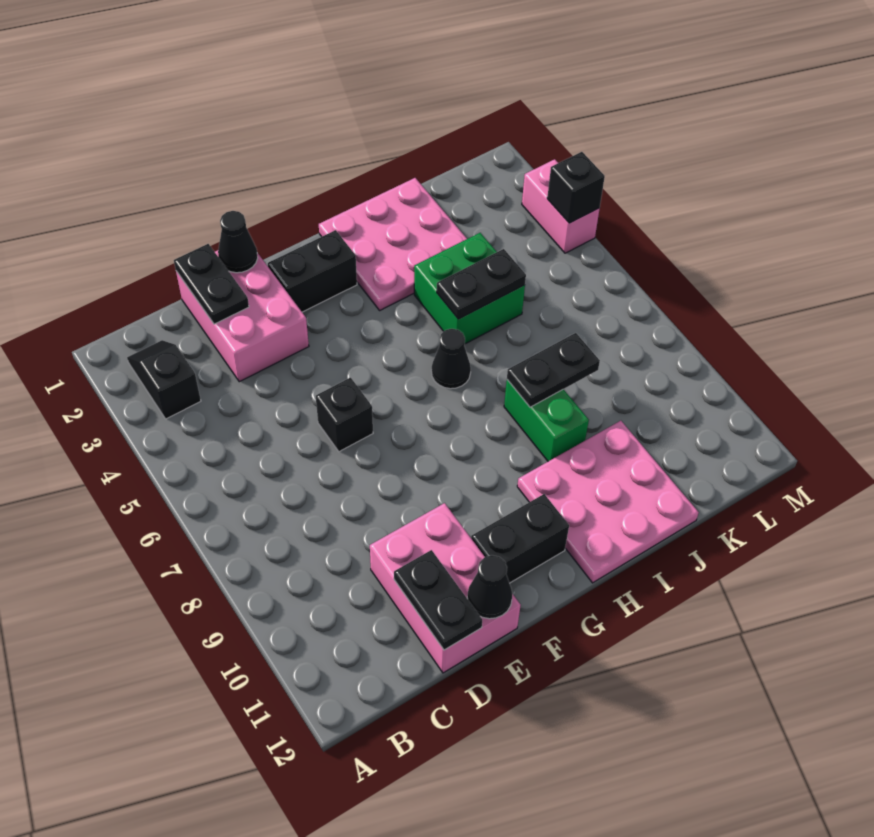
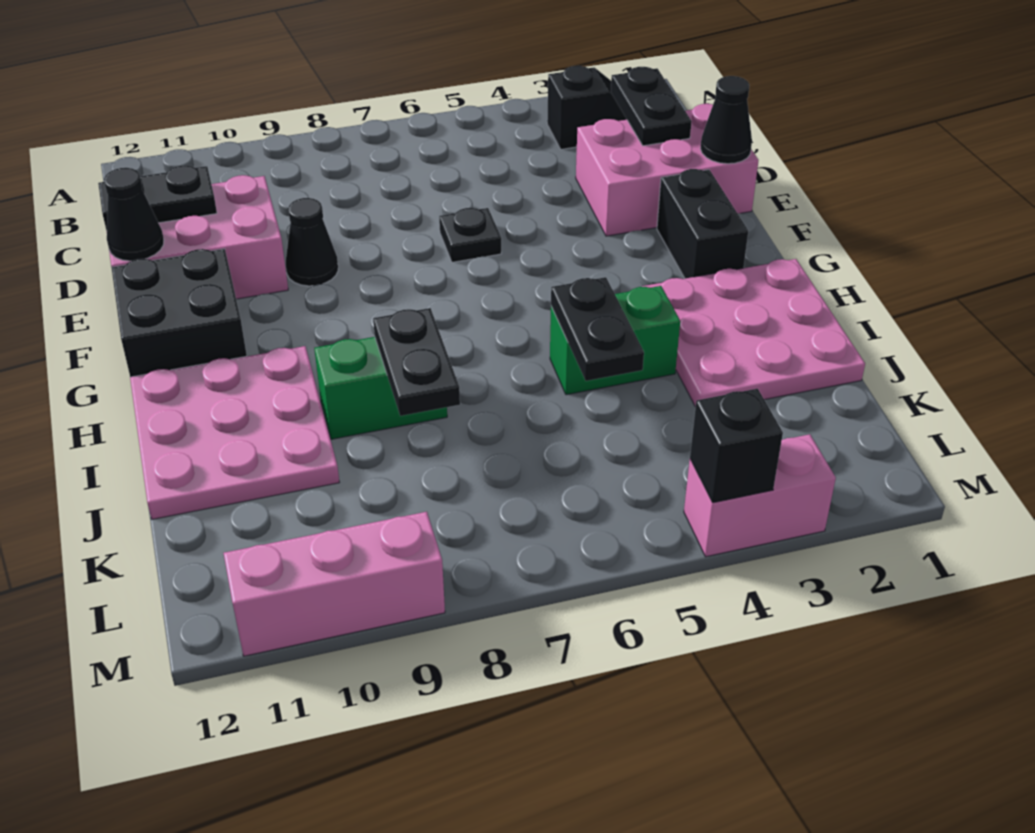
black plate D1:D2 level 2 -> black plate C2:D2 level 2
black brick E6 level 1 -> black plate E6 level 1
black brick F11:G11 level 1 -> black brick F11:G12 level 1
black cone H6 level 1 -> black cone E9 level 1
green brick I4:J5 level 1 -> green brick I4:I5 level 1
none -> pink brick M9:M11 level 1

